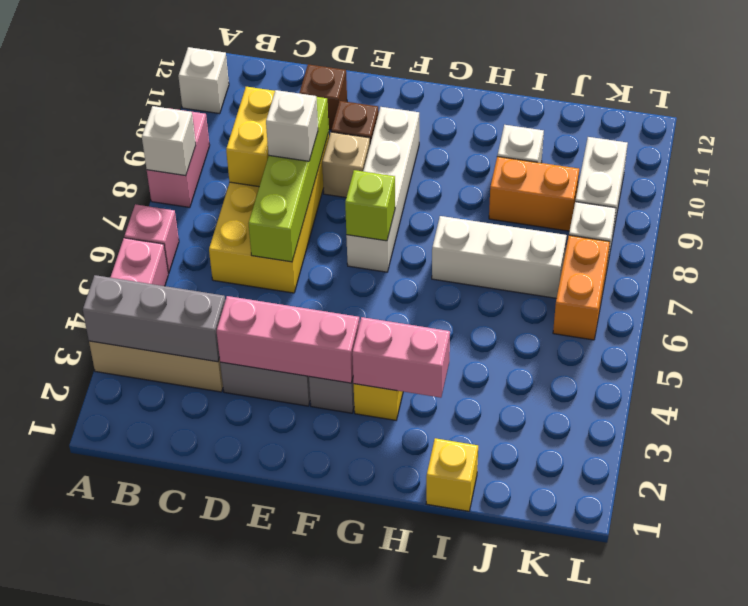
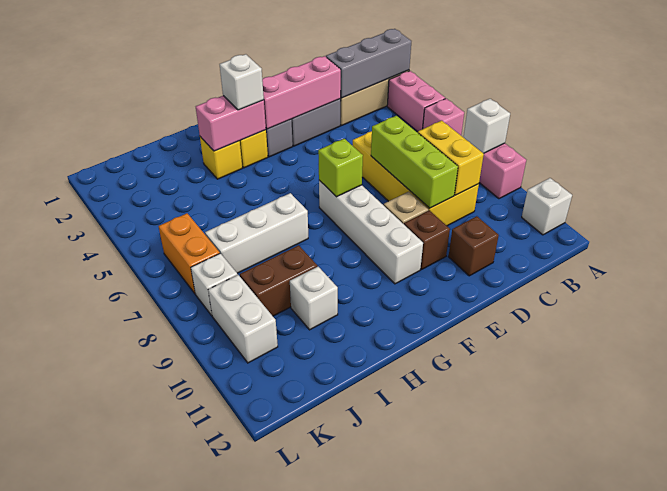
lime brick D6:D9 level 2 -> lime brick D7:D9 level 2
white brick D8 level 3 -> white brick G3 level 3
yellow brick I1 level 1 -> yellow brick H3 level 1
orange brick I9:J9 level 1 -> brown brick I9:J9 level 1

